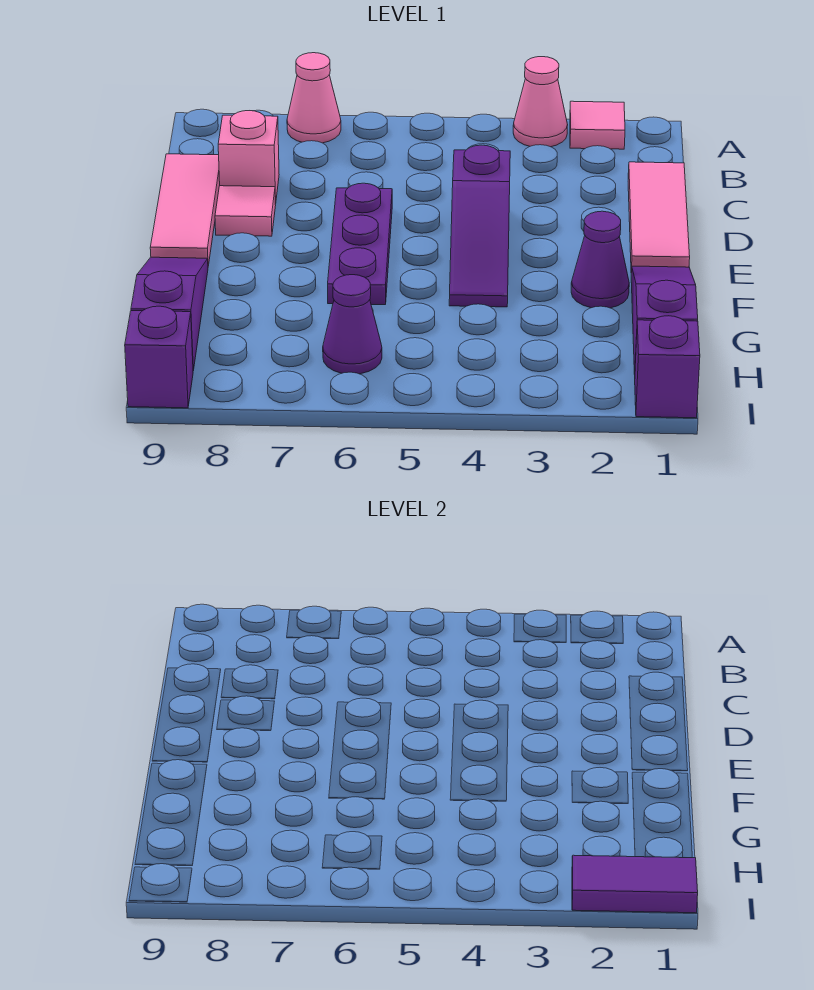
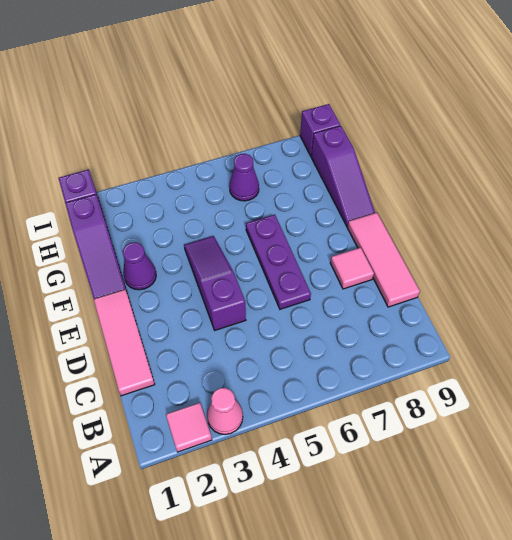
pink cone A7 level 1 -> none
pink brick C8 level 1 -> none
purple tile I1:I2 level 2 -> none

